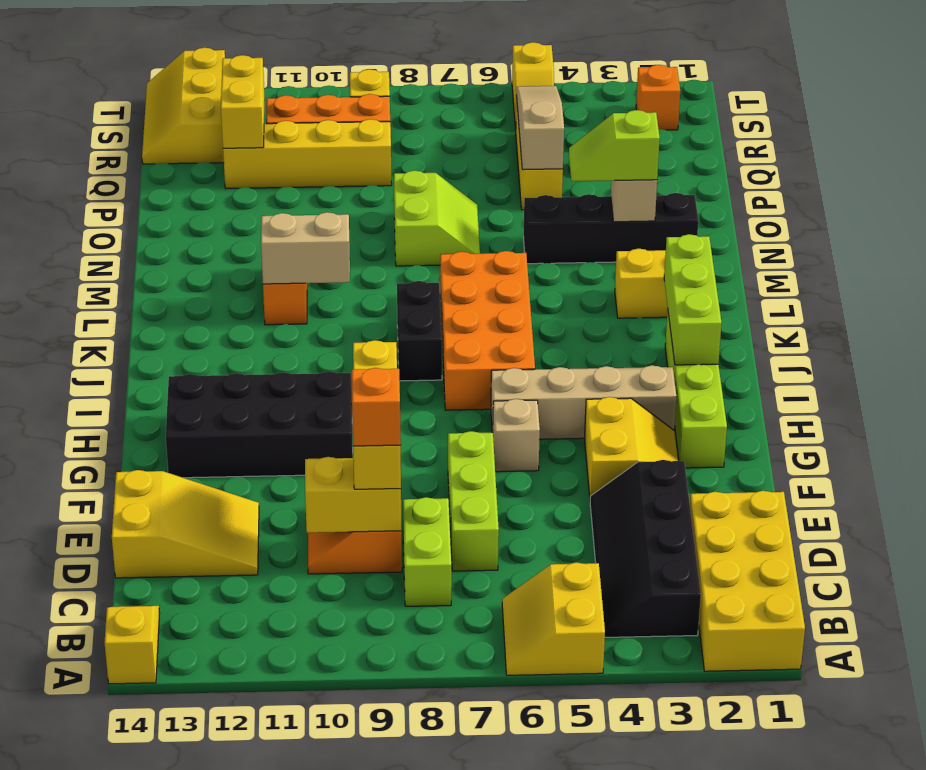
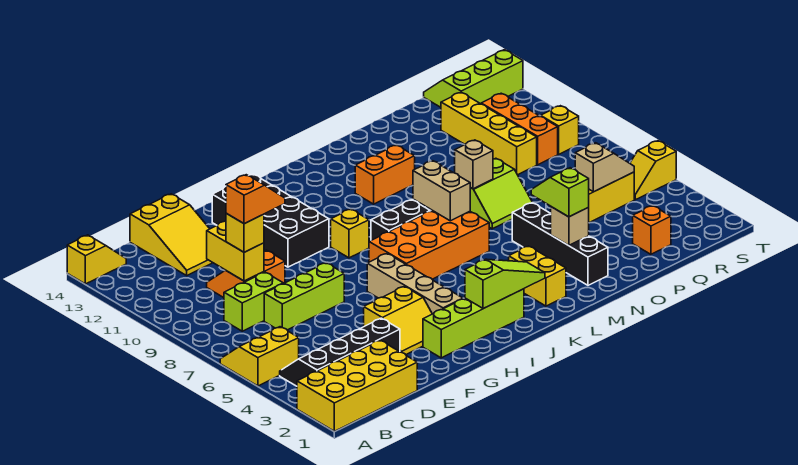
tan brick G6 level 1 -> tan brick N8 level 2
lime brick I2:K2 level 2 -> lime slope I2:K2 level 2 top I
tan brick L10:L11 level 2 -> tan brick L7:L8 level 2
tan slope P5:R5 level 2 top P -> tan slope Q5:R5 level 2 top Q
yellow brick Q12:R12 level 2 -> none
yellow slope R13:T14 level 1 top 13 -> lime slope R13:T14 level 1 top 13
orange brick S2 level 1 -> orange brick Q2 level 1

